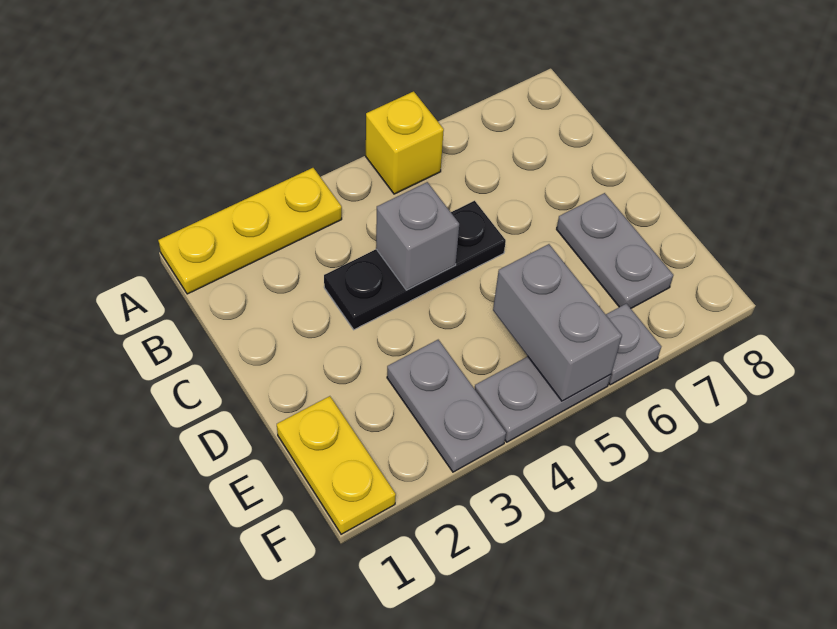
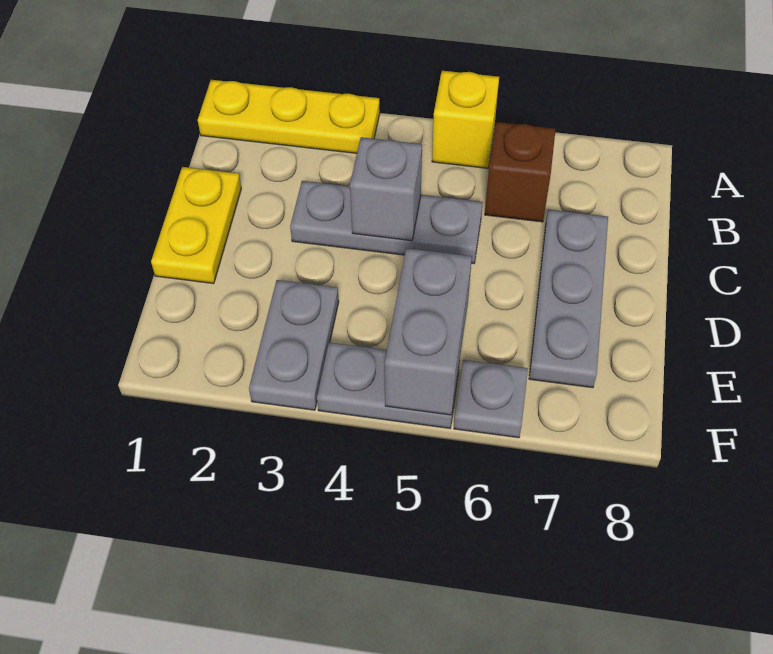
none -> brown brick B6 level 1
black plate C3:C5 level 1 -> grey plate C3:C5 level 1
grey plate D7:E7 level 1 -> grey plate C7:E7 level 1
yellow plate E1:F1 level 1 -> yellow plate C1:D1 level 1

